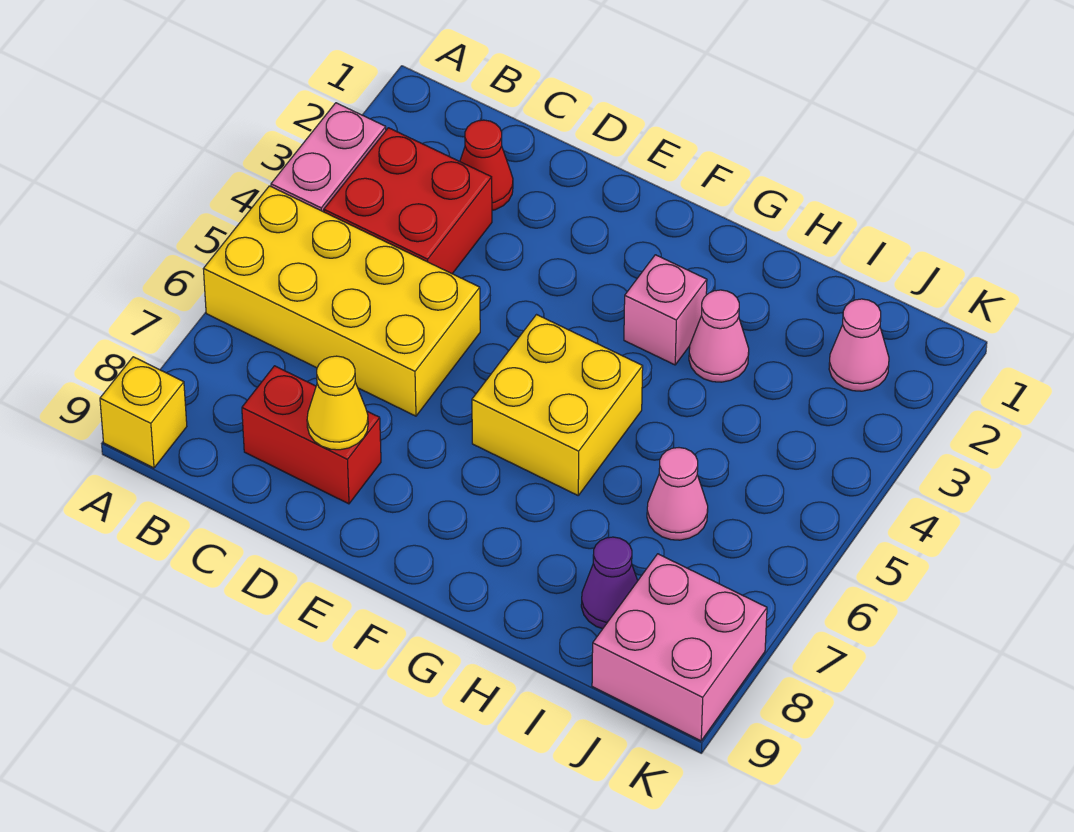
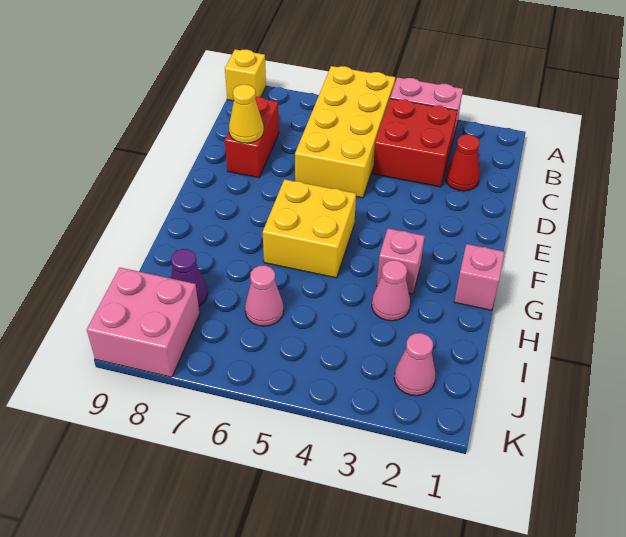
none -> pink brick G1 level 1

